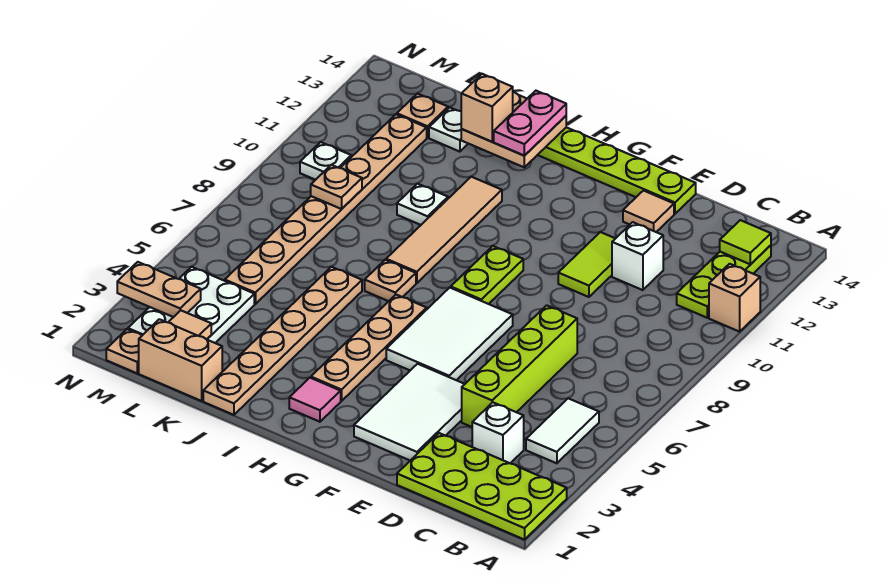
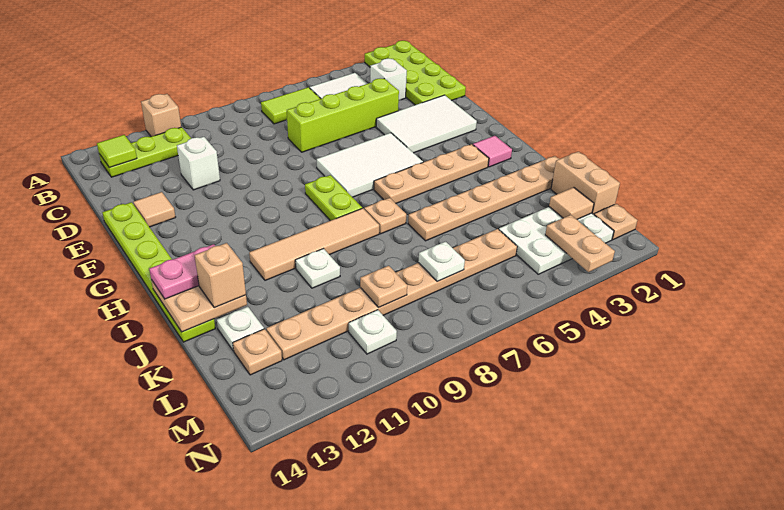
lime tile E10:E11 level 1 -> lime tile B6:B7 level 1
lime plate G8:G9 level 1 -> lime plate G8:H8 level 1
none -> white plate L7 level 2

